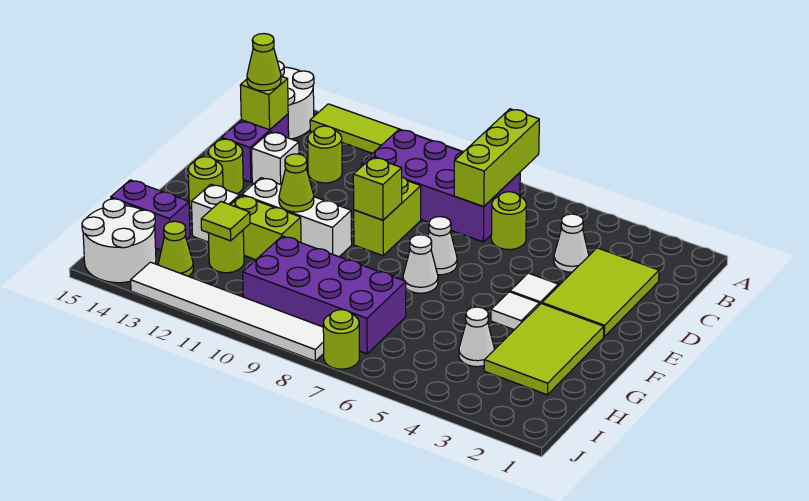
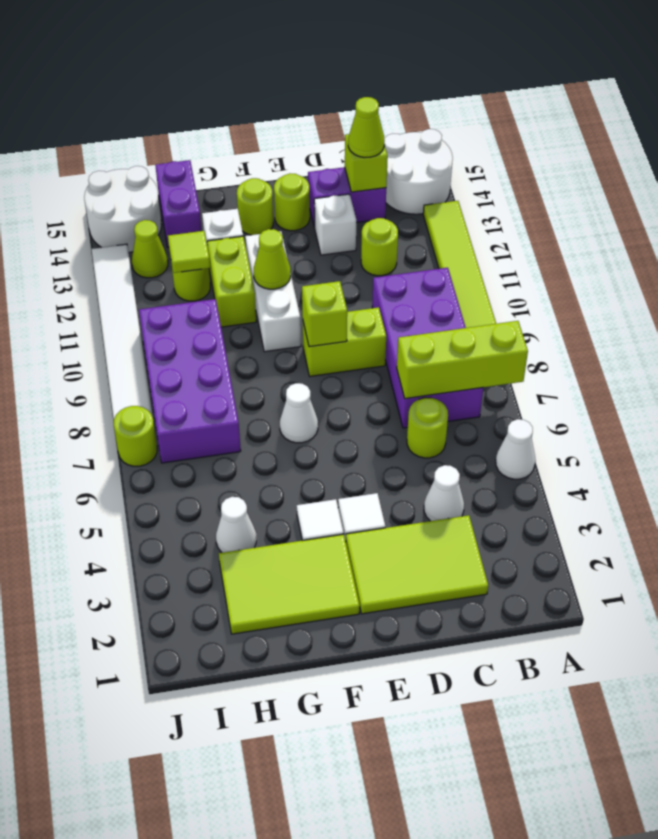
white cone E7 level 1 -> white cone A5 level 1

